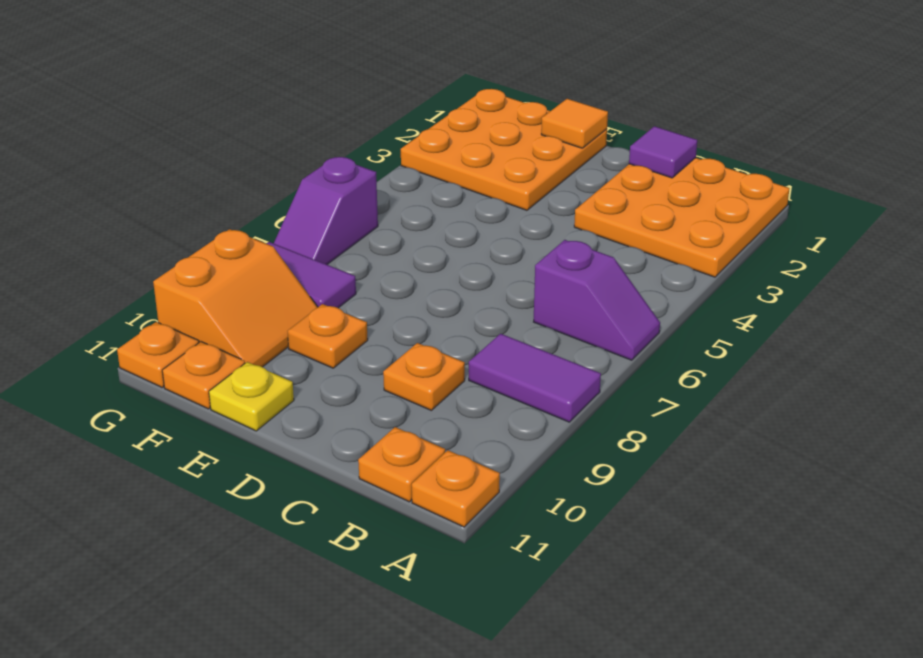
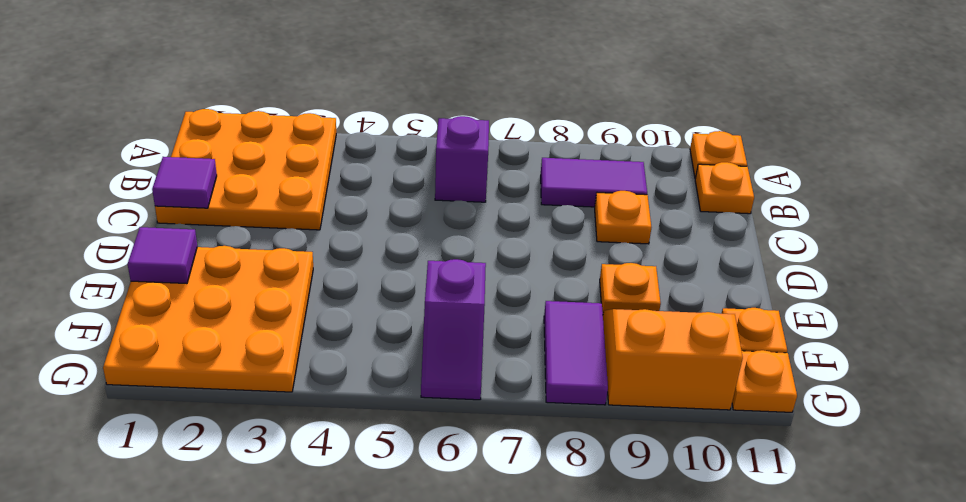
purple tile A8:B8 level 1 -> purple tile B8:B9 level 1
orange tile E1 level 2 -> purple tile E1 level 2
yellow plate E11 level 1 -> none
purple slope G6:G7 level 1 top 6 -> purple slope F6:G6 level 1 top F

